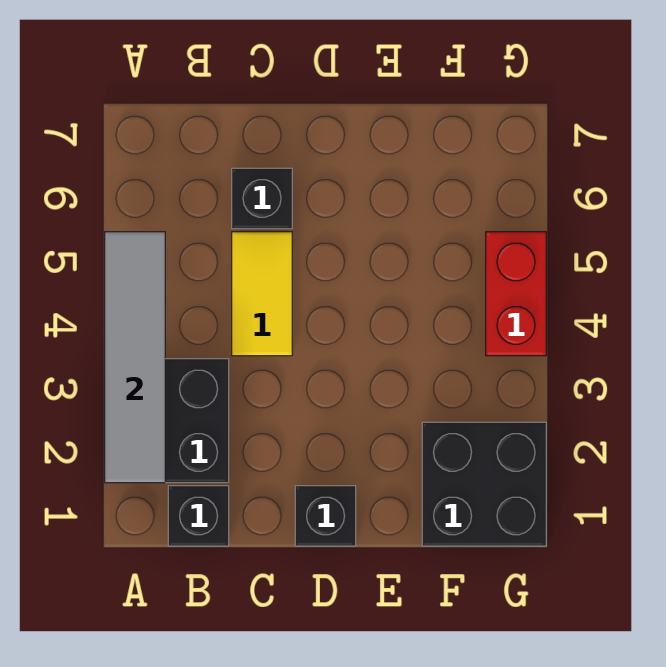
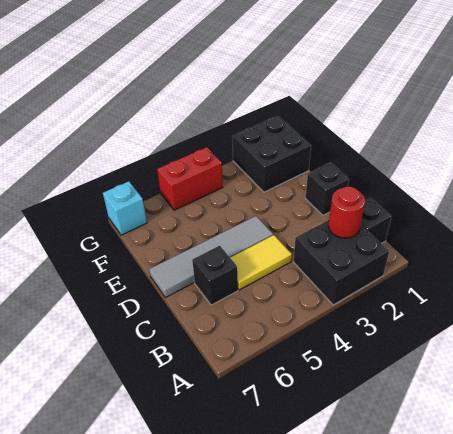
grey tile A2:A5 level 2 -> grey tile D4:D7 level 1
none -> red round brick B2 level 2
none -> cyan brick G7 level 1

